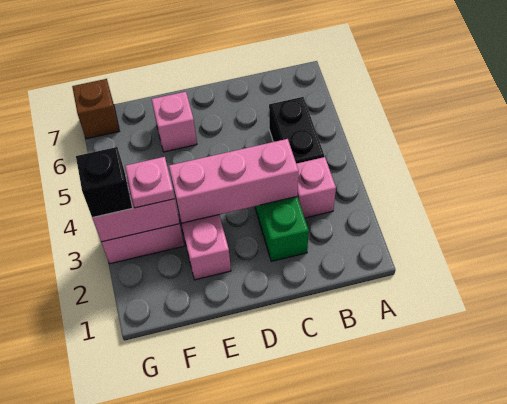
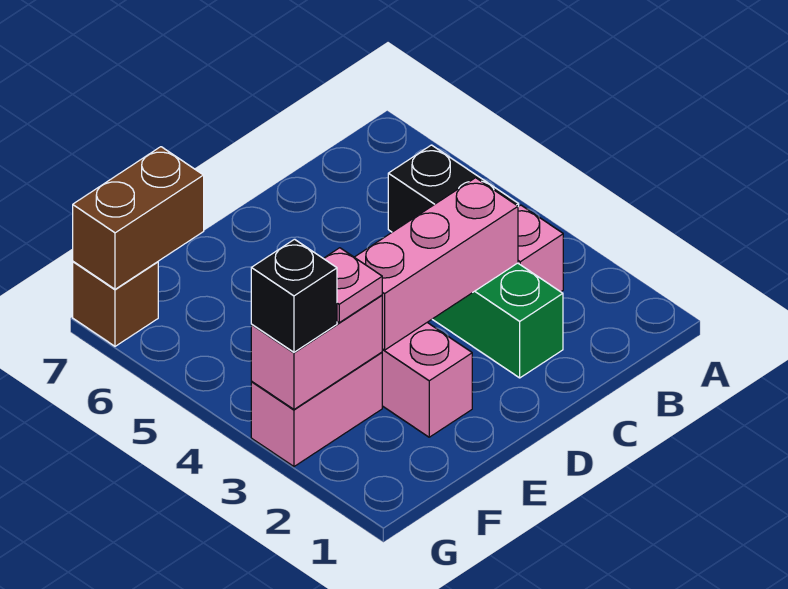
pink brick E6 level 1 -> none
none -> brown brick F7:G7 level 2

